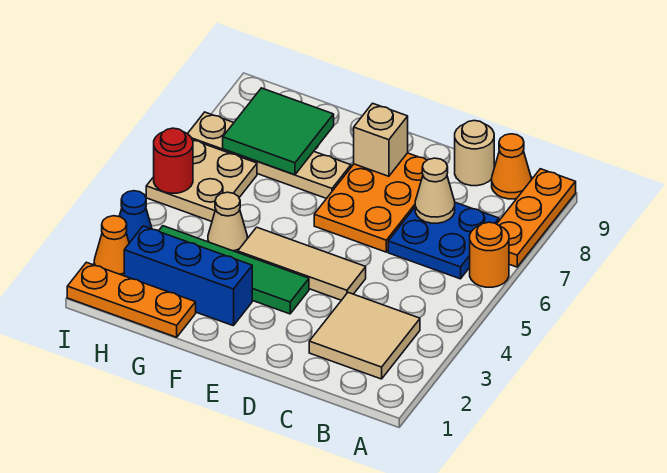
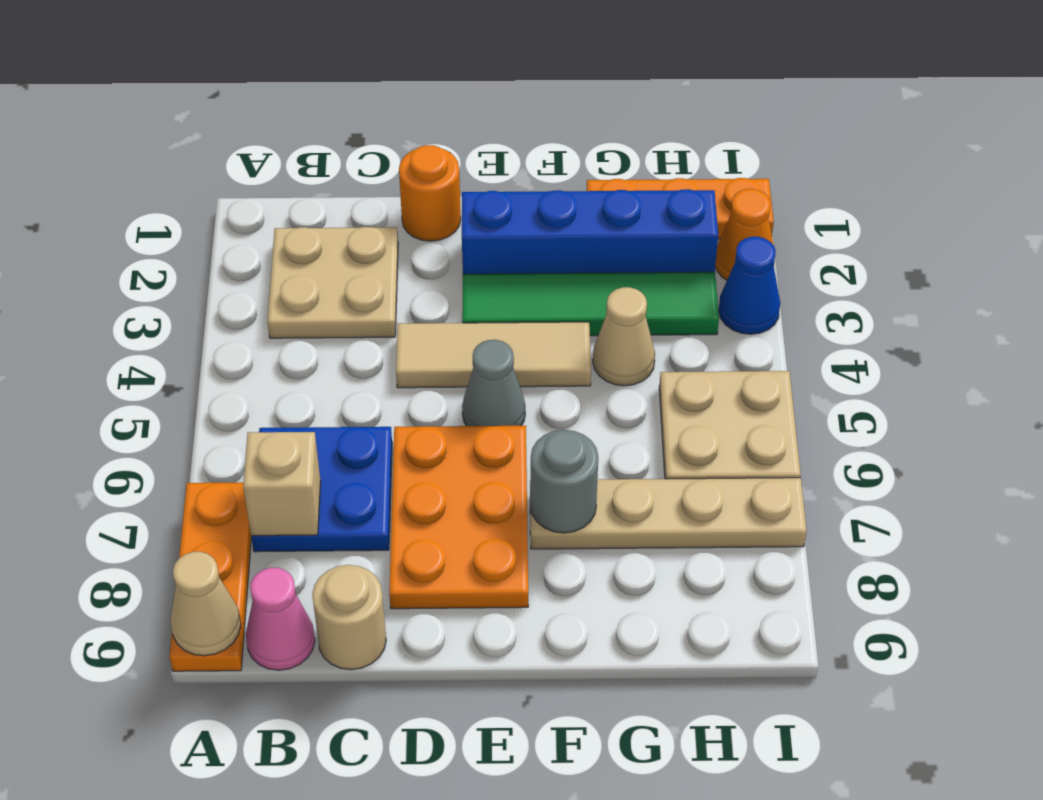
orange round brick A6 level 1 -> orange round brick D1 level 1
tan tile B2:C3 level 1 -> tan plate B2:C3 level 1
orange cone B9 level 1 -> pink cone B9 level 1
tan cone C7 level 2 -> tan cone A9 level 2
none -> grey cone E5 level 1
tan brick E8 level 2 -> tan brick B7 level 2
blue brick F2:H2 level 1 -> blue brick E2:H2 level 1
none -> grey round brick F7 level 2
green tile G7:H8 level 2 -> none
red round brick I5 level 2 -> none

